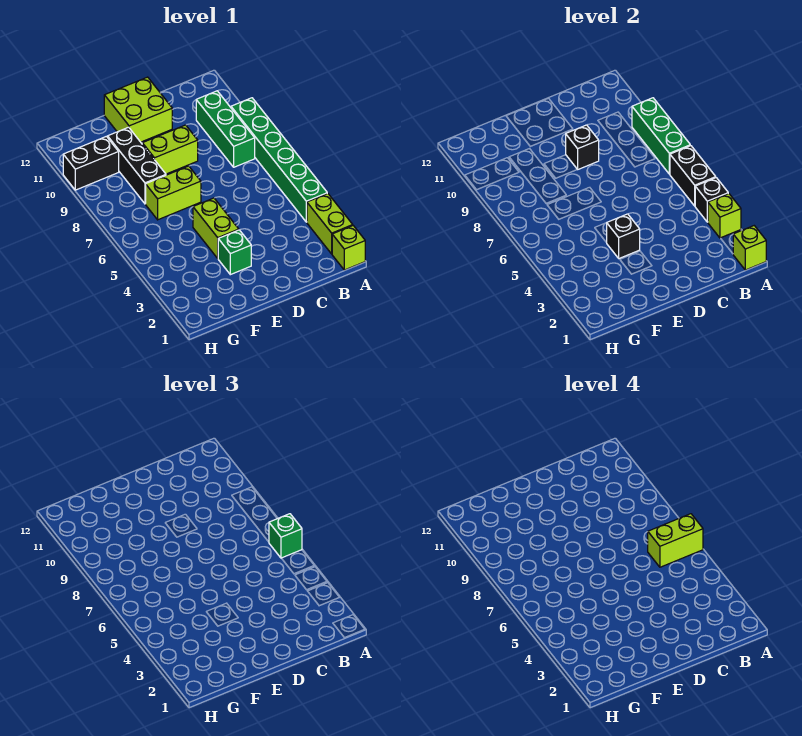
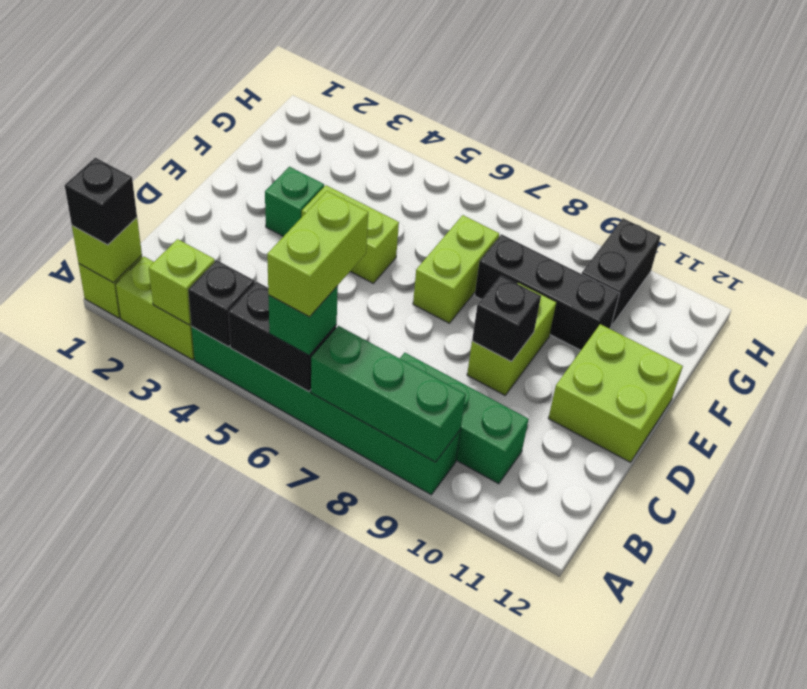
black brick E4 level 2 -> black brick A1 level 3

